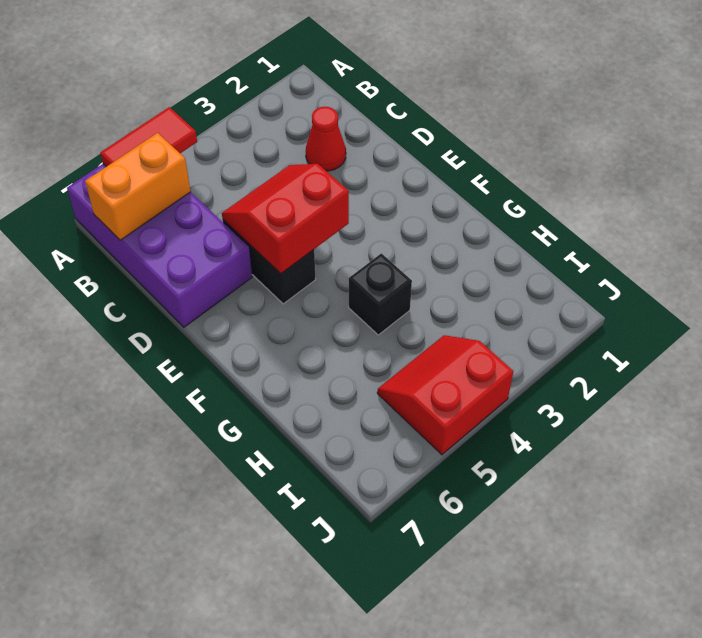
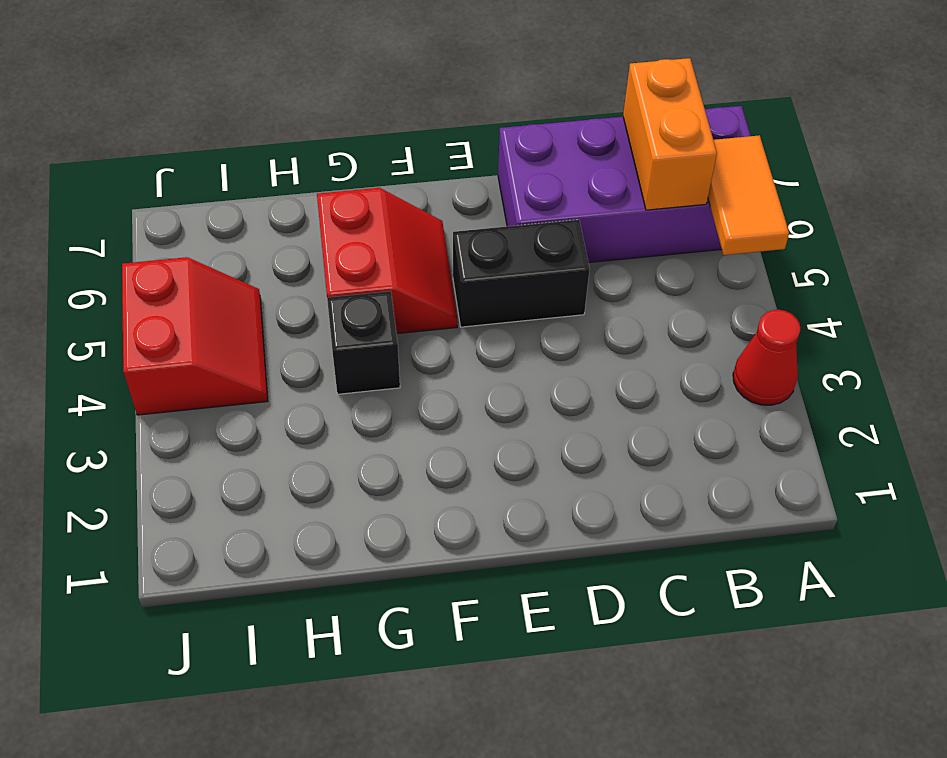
red tile A5:A6 level 2 -> orange tile A5:A6 level 2
red cone C2 level 1 -> red cone A3 level 1
red slope D4:E5 level 2 top E -> red slope F5:G6 level 1 top G

